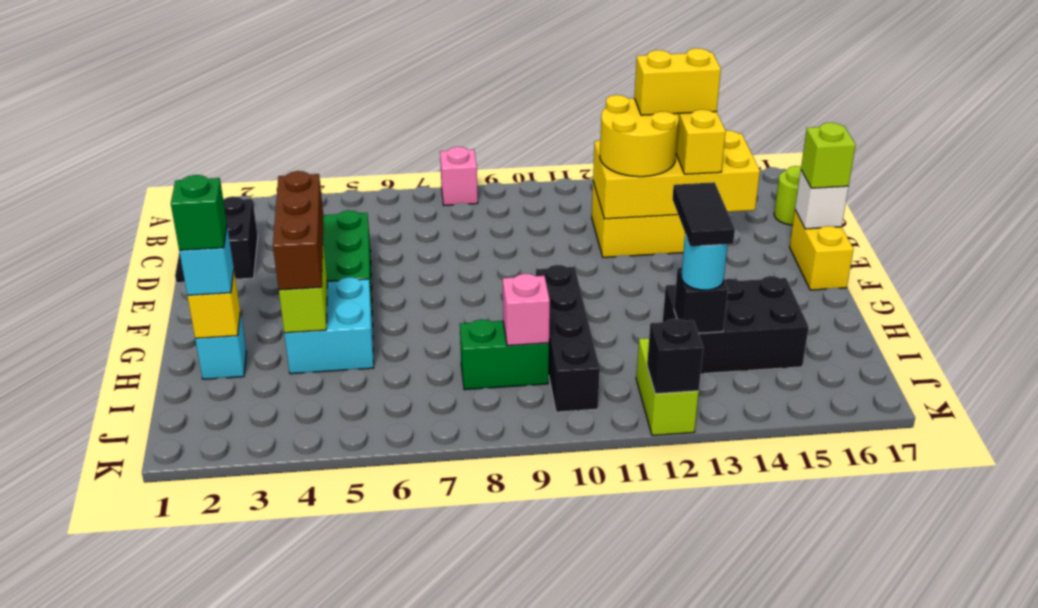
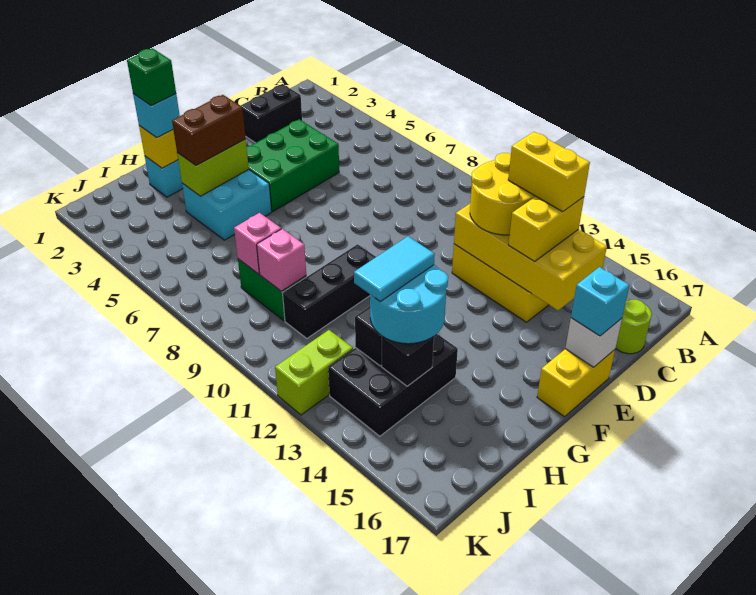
pink brick A8 level 1 -> pink brick I8 level 2
lime brick E17 level 3 -> cyan brick E17 level 3
brown brick F4:H4 level 3 -> brown brick G4:H4 level 3
black brick G10:J10 level 1 -> black brick G10:I10 level 1
black brick H13:I15 level 1 -> black brick H13:J14 level 1
black tile H13:I13 level 4 -> cyan tile H13:I13 level 4
cyan round brick I13 level 3 -> cyan round brick H13:I14 level 3
black brick K12 level 2 -> black brick I14 level 2

